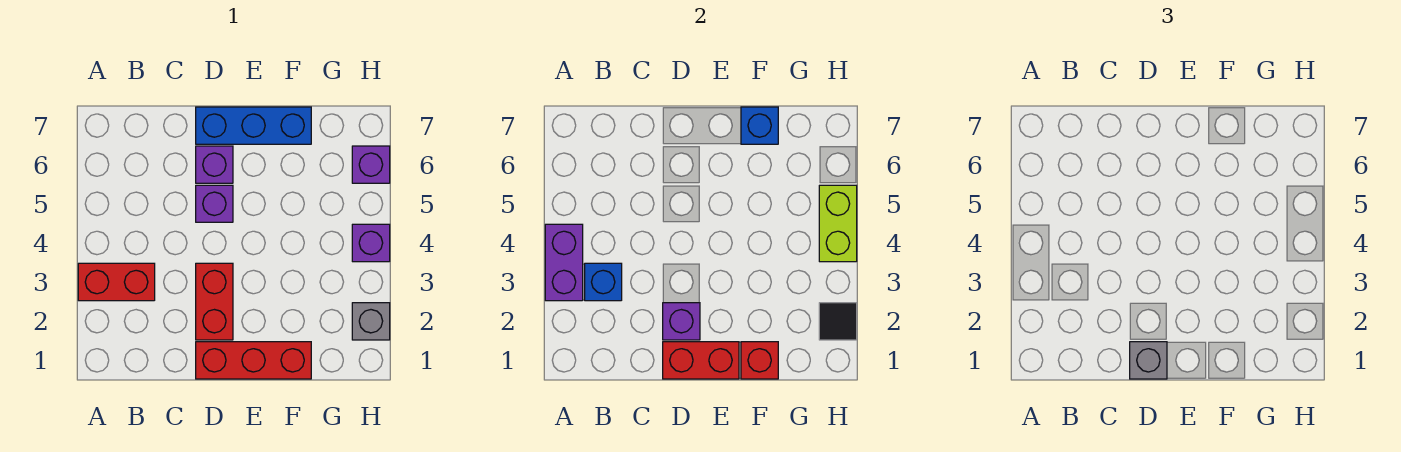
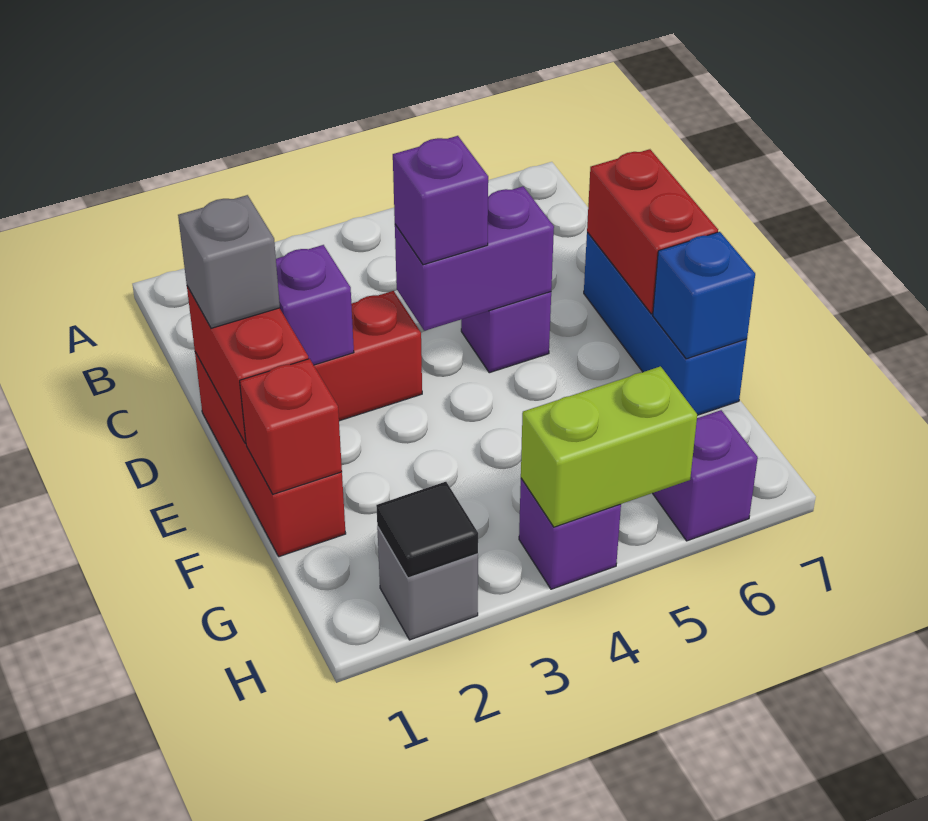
red brick A3:B3 level 1 -> red brick D7:E7 level 2
purple brick A3:A4 level 2 -> purple brick D4:D5 level 2
blue brick B3 level 2 -> none
purple brick D6 level 1 -> purple brick D4 level 3

